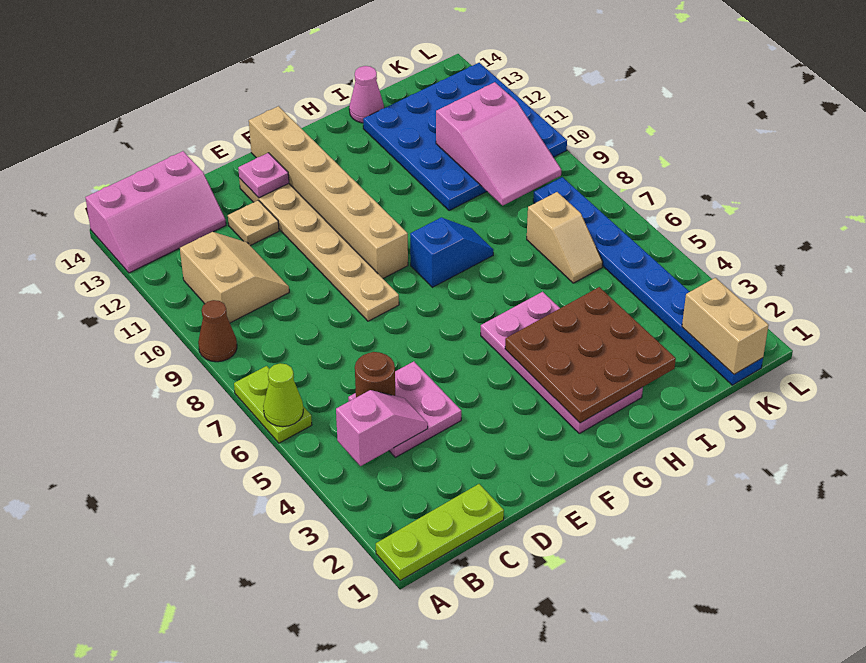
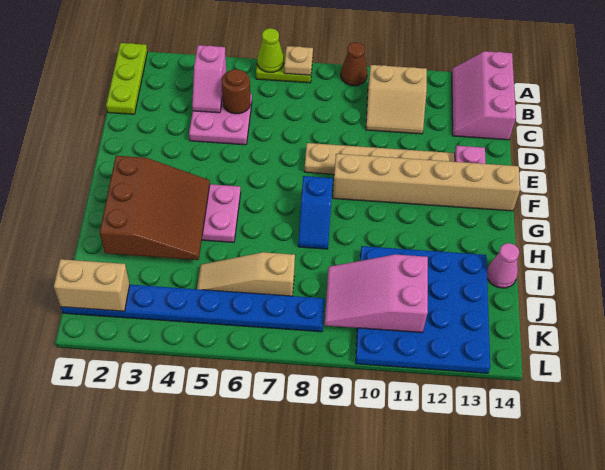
tan plate D12 level 1 -> tan plate A7 level 2
brown plate G2:I4 level 2 -> brown slope G2:I4 level 2 top 2
tan slope J6:J7 level 1 top 7 -> tan slope J5:J7 level 1 top 7

